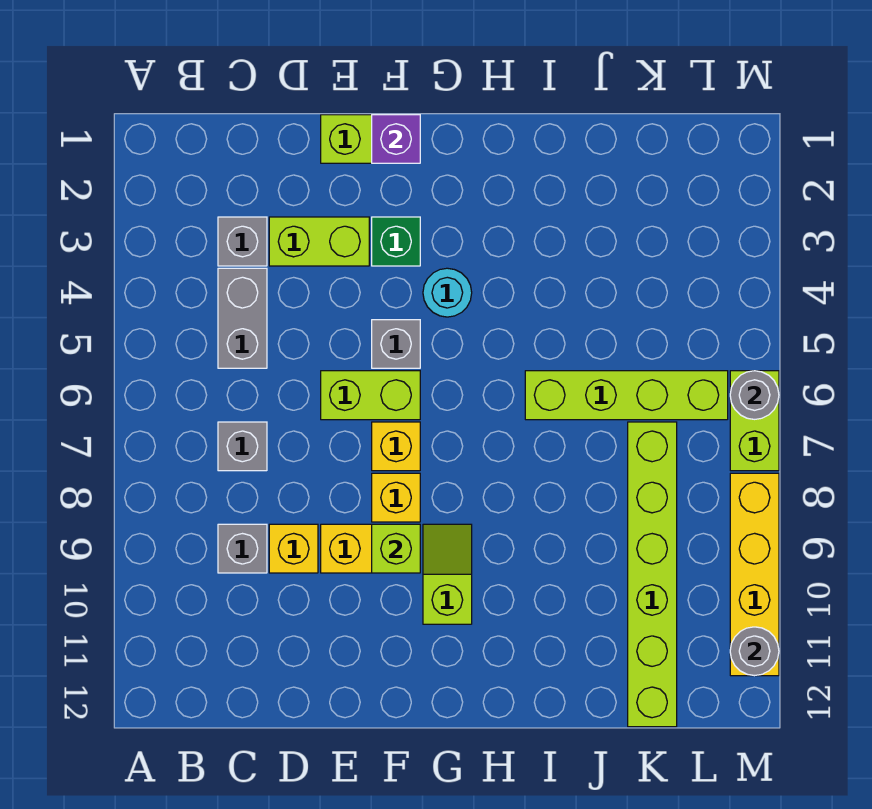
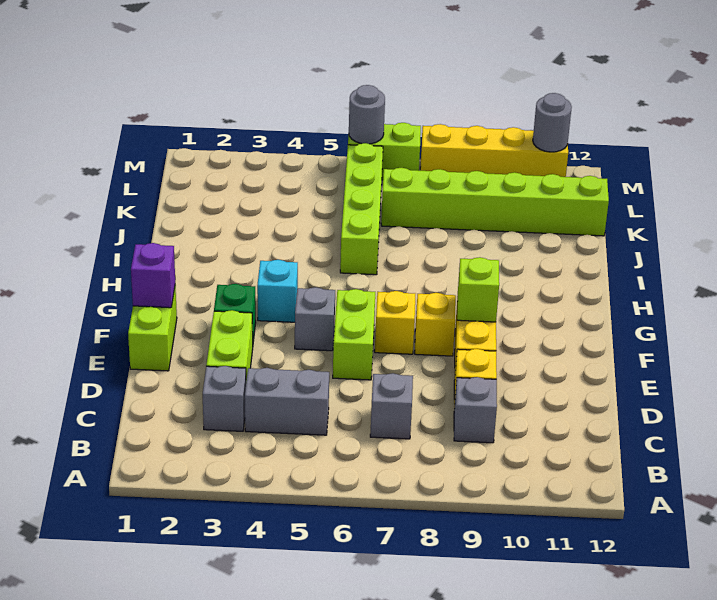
cyan round brick G4 level 1 -> cyan brick G4 level 1
lime slope G9:G10 level 1 top 10 -> none

